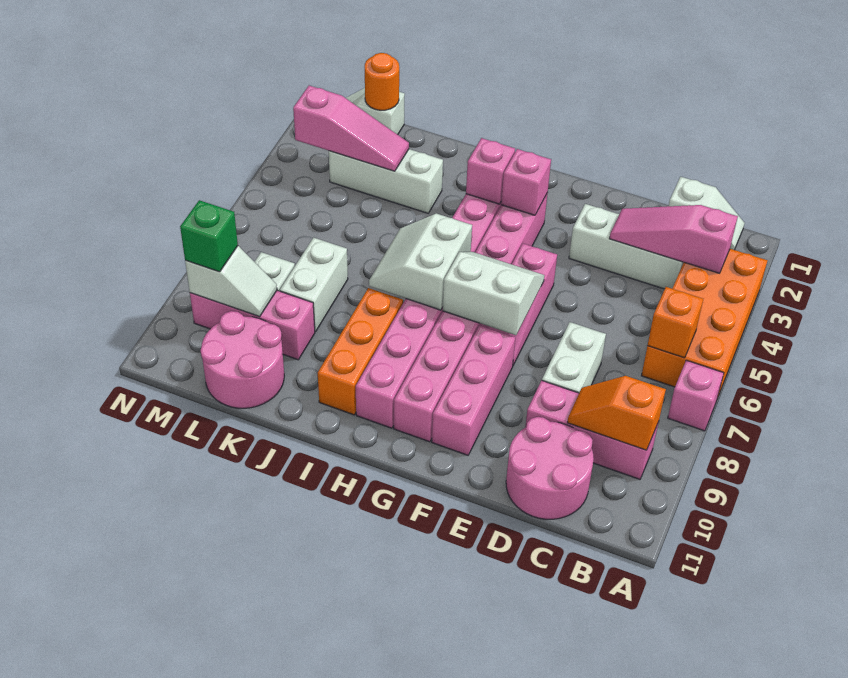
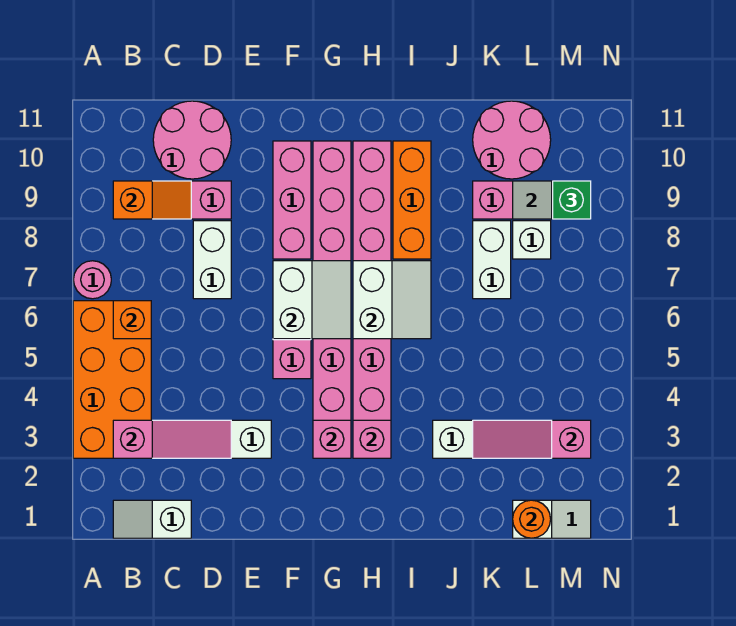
pink brick A7 level 1 -> pink round brick A7 level 1
white slope F6:G7 level 2 top 7 -> white slope F6:G7 level 2 top F

